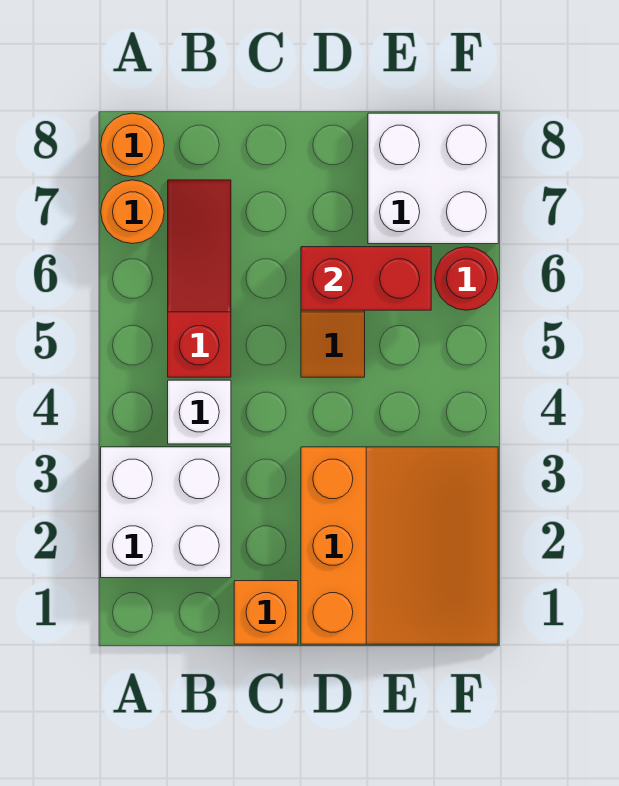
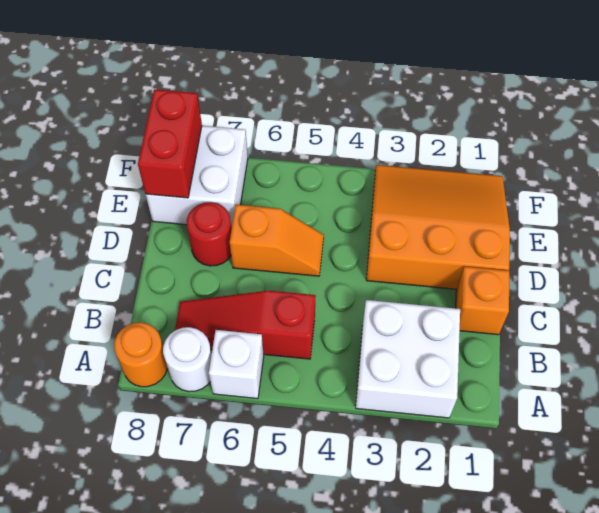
orange round brick A7 level 1 -> white round brick A7 level 1
white brick B4 level 1 -> white brick A6 level 1
red brick D6:E6 level 2 -> red brick E8:F8 level 2
red round brick F6 level 1 -> red round brick D7 level 1

